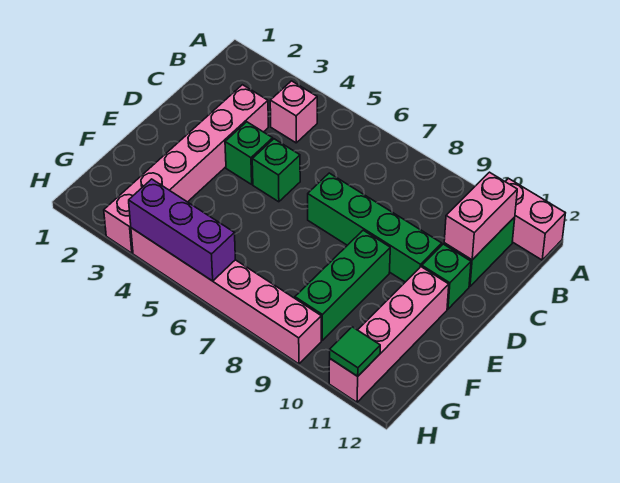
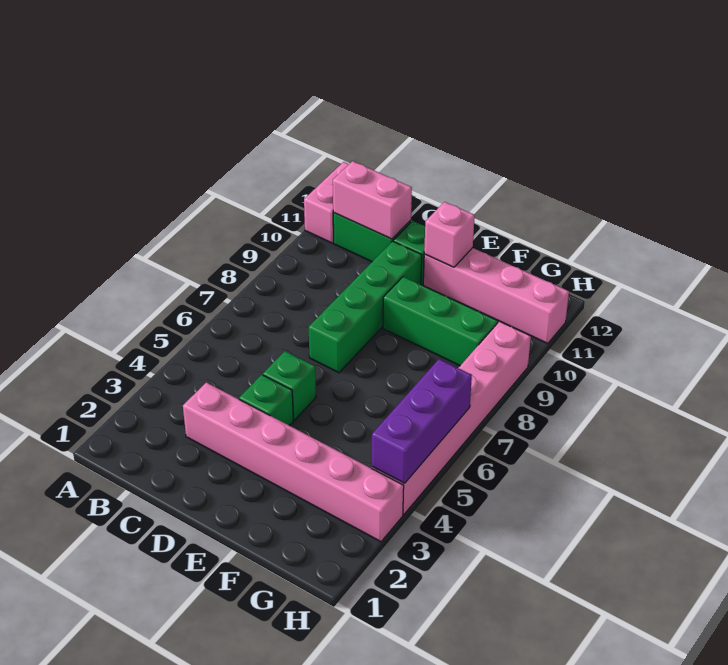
pink brick B4 level 1 -> pink brick E11 level 2
green tile H11 level 2 -> none

